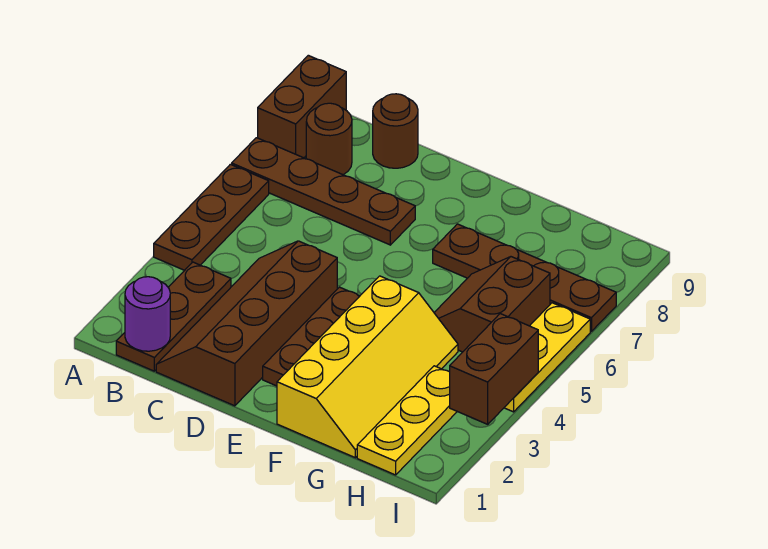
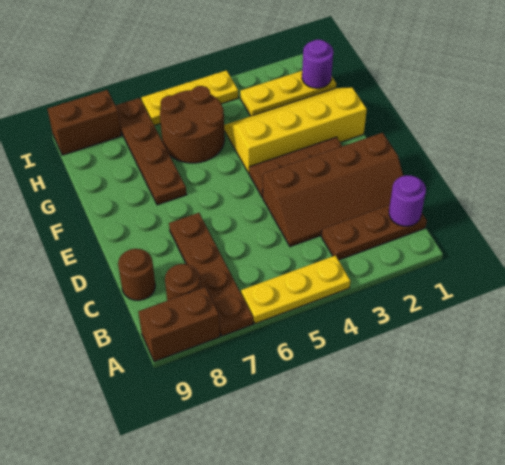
brown plate A4:A6 level 1 -> yellow plate A4:A6 level 1
brown slope G5:H6 level 1 top H -> brown round brick G5:H6 level 1
none -> purple round brick H1 level 2
brown brick I3:I4 level 2 -> brown brick I8:I9 level 1

